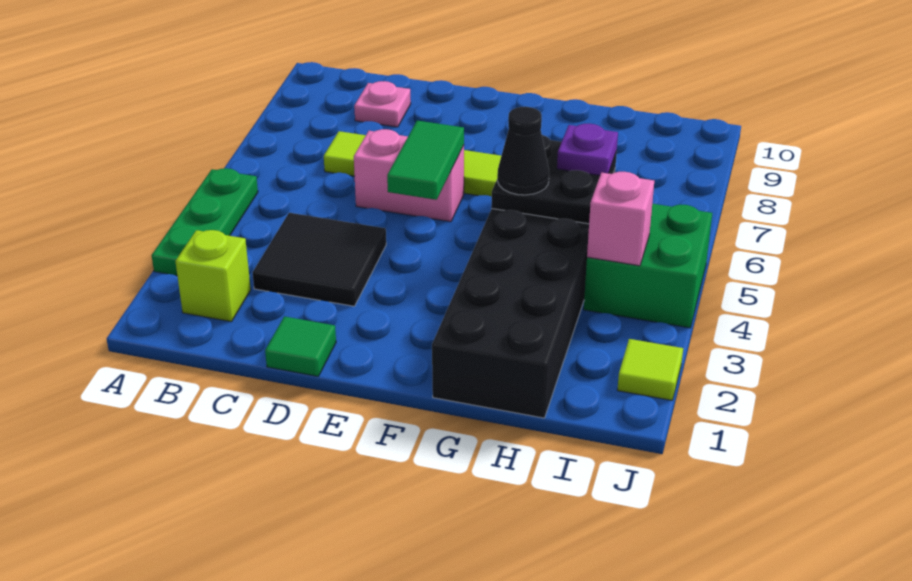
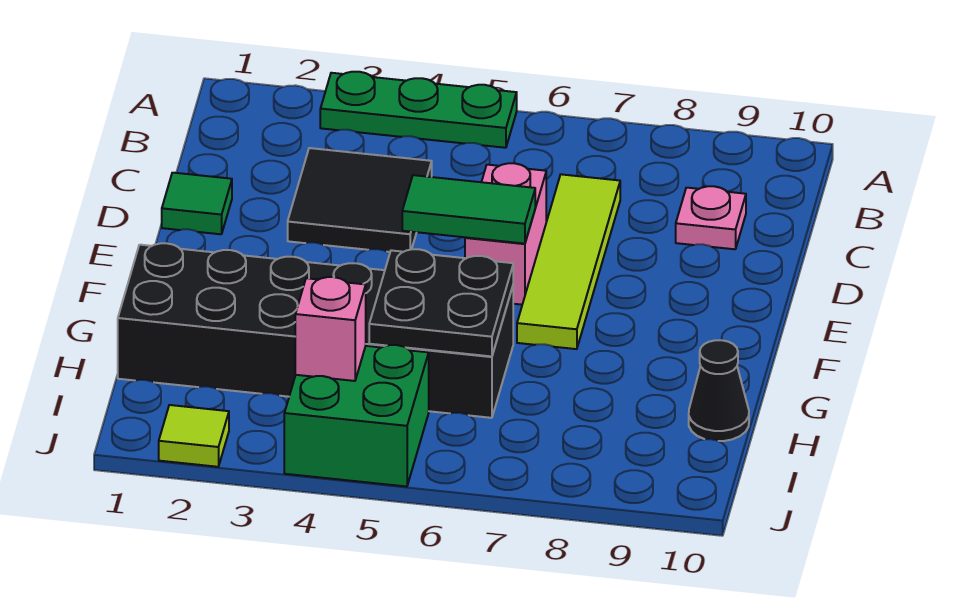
lime brick B2 level 1 -> none
black cone G5 level 3 -> black cone H10 level 1
purple plate H6 level 3 -> none

